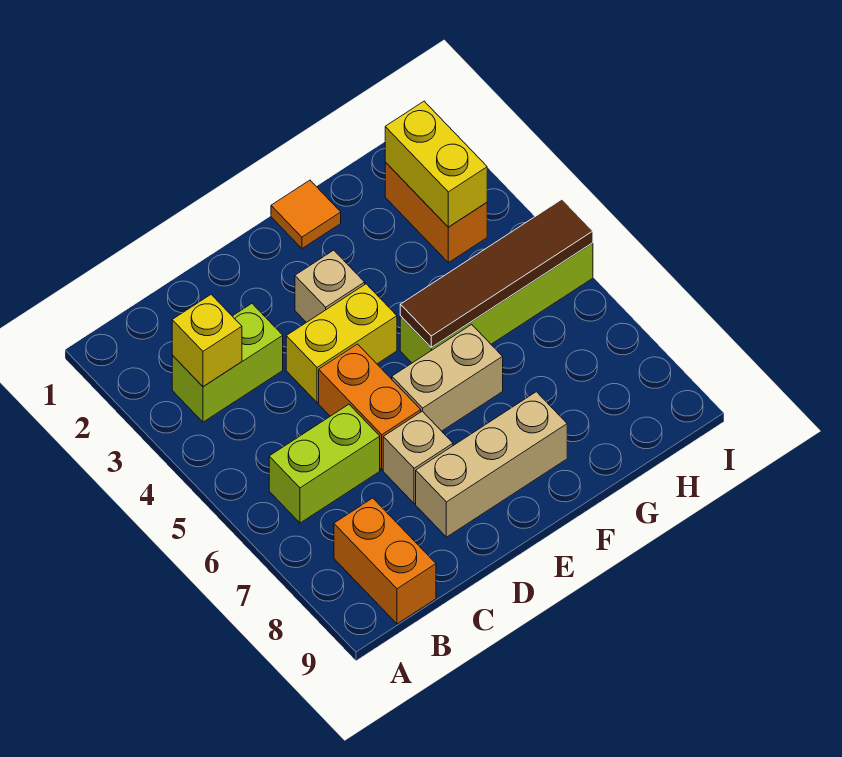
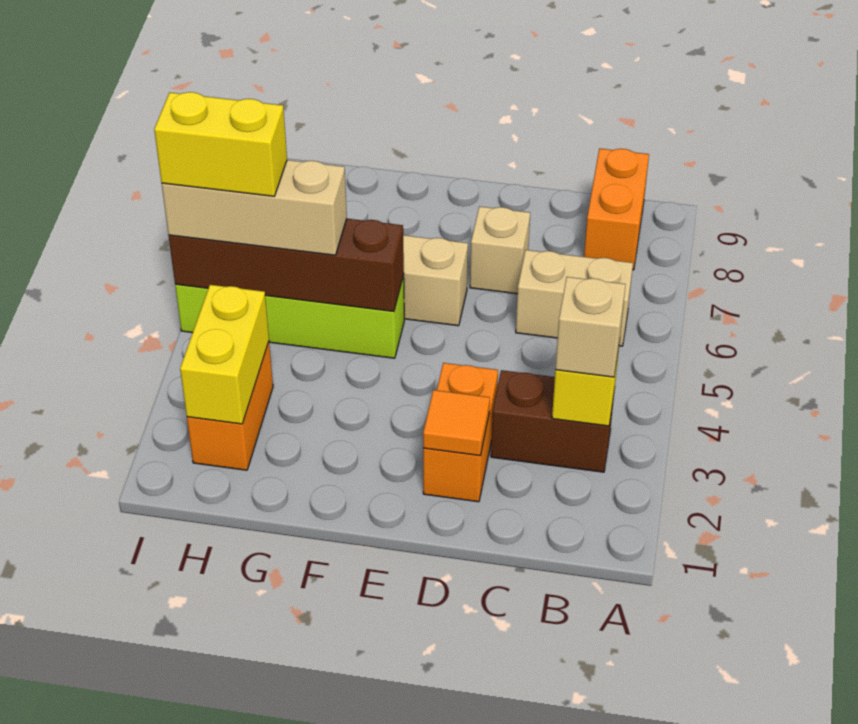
lime brick B3:C3 level 1 -> brown brick B3:C3 level 1
lime brick B6:C6 level 1 -> tan brick B6:C6 level 1
yellow brick D4:E4 level 1 -> yellow brick H5:I5 level 4
orange brick D5:D6 level 1 -> orange brick D2:D3 level 1
tan brick D8:F8 level 1 -> tan brick G5:I5 level 3
tan brick E3 level 1 -> tan brick B3 level 3
orange tile F1 level 1 -> orange tile D2 level 2
brown tile F5:I5 level 2 -> brown brick F5:I5 level 2

